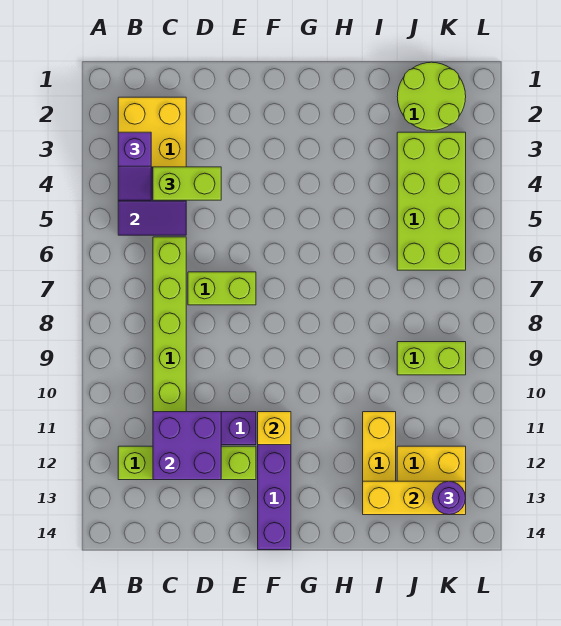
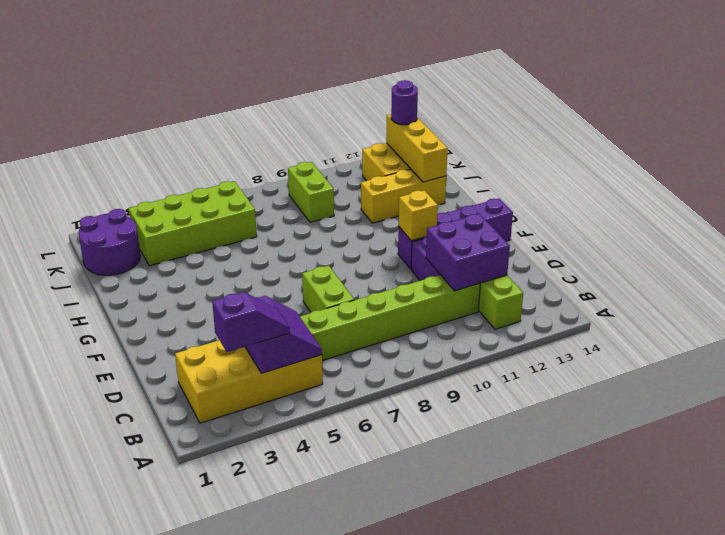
lime brick C4:D4 level 3 -> none
lime round brick J1:K2 level 1 -> purple round brick J1:K2 level 1

